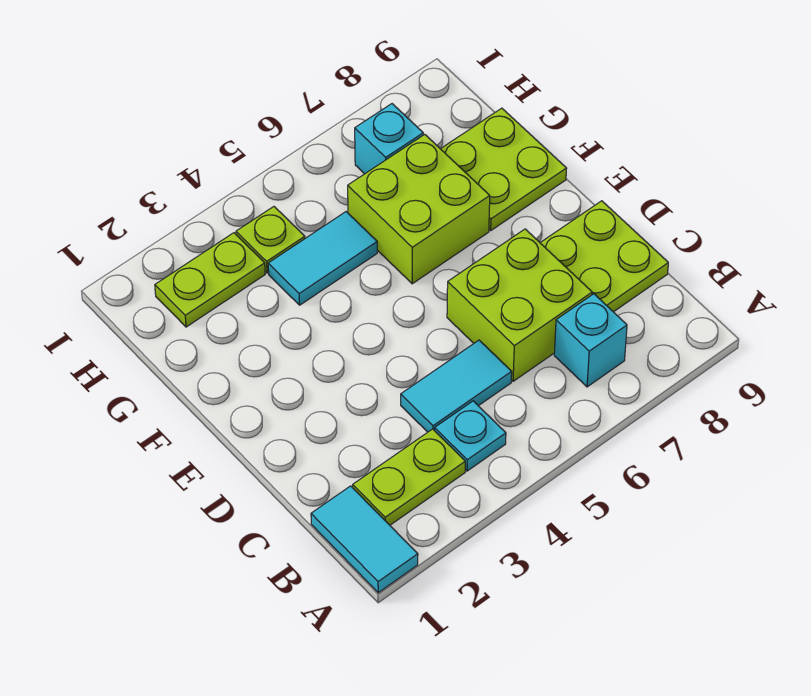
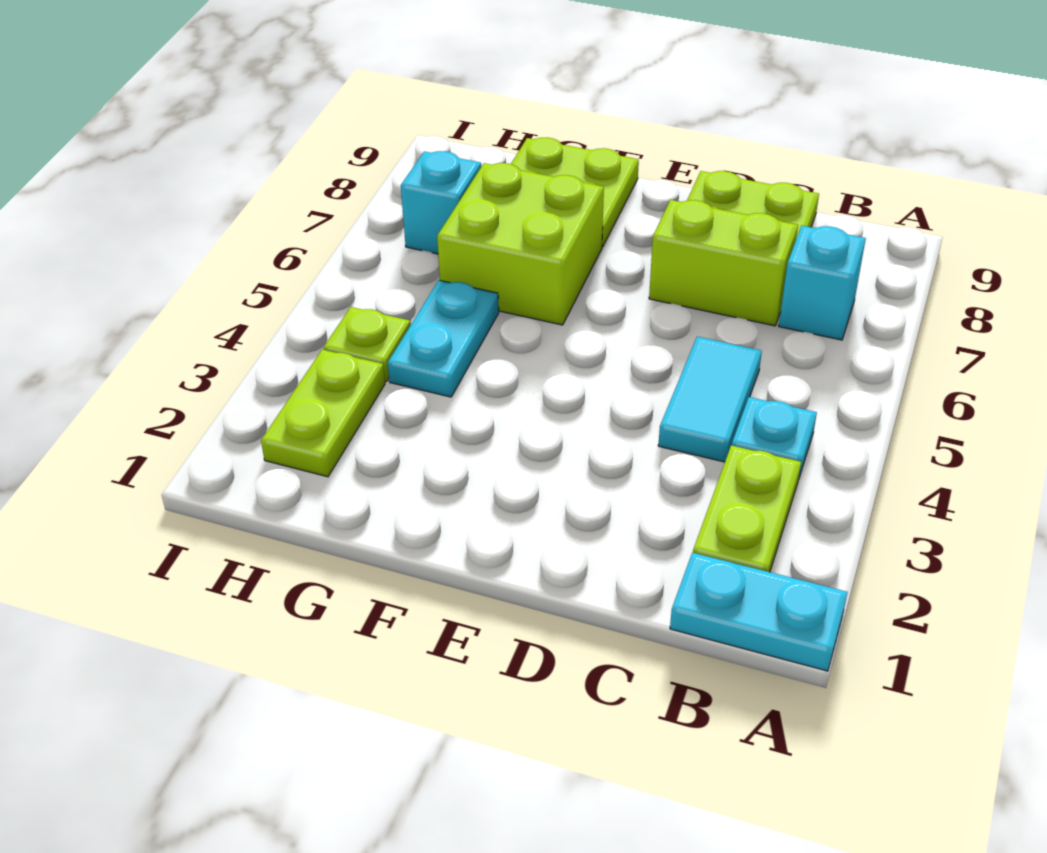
cyan tile A1:B1 level 1 -> cyan plate A1:B1 level 1
lime brick C6:D7 level 1 -> lime brick C7:D7 level 1
cyan tile G4:G5 level 1 -> cyan plate G4:G5 level 1

